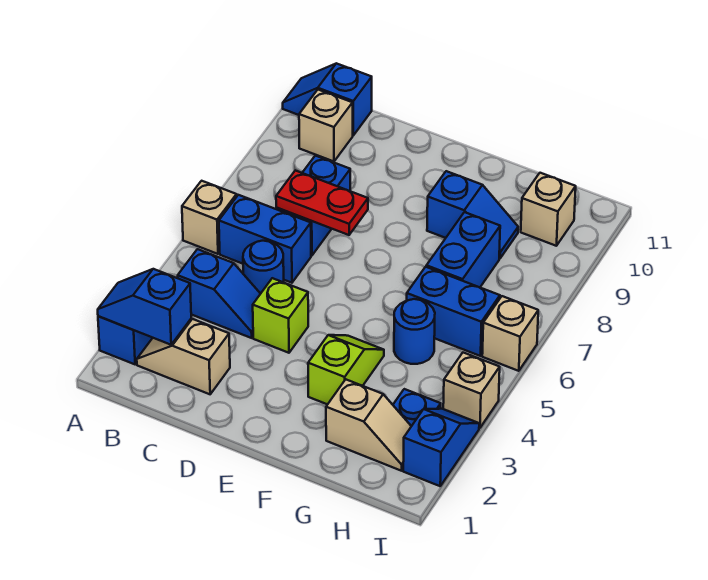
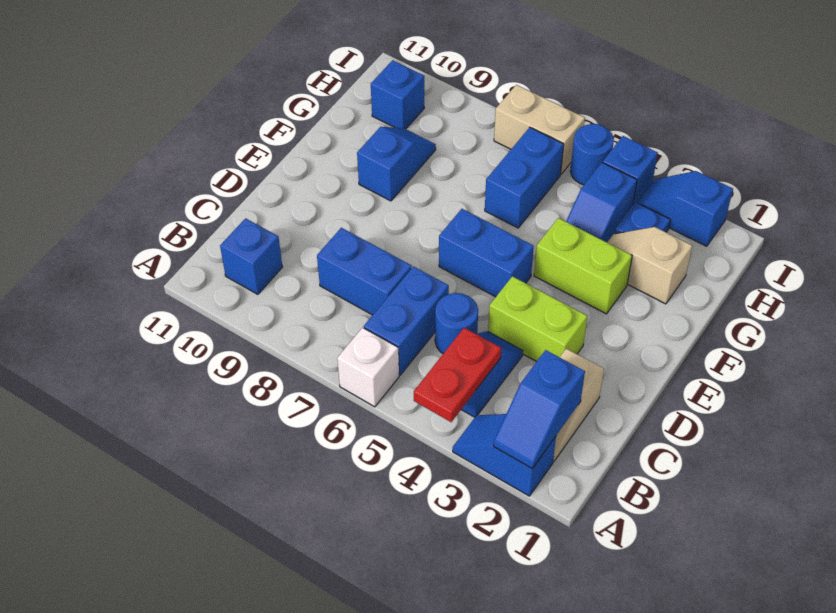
tan brick A6 level 1 -> white brick A6 level 1
blue slope A11:B11 level 1 top B -> blue slope G4:H4 level 1 top H
tan brick B10 level 1 -> blue brick B10 level 1
red plate C7:D7 level 2 -> red plate A4:B4 level 2
lime brick D4 level 1 -> lime brick D3:D4 level 1
lime slope F3:F4 level 1 top 3 -> lime brick F3:F4 level 1
tan slope G2:H2 level 1 top G -> tan slope G2:G3 level 1 top 2
blue round brick G5 level 1 -> blue round brick I5 level 1
blue brick G7:G8 level 1 -> blue brick E5:E6 level 1
tan brick H10 level 1 -> blue brick H10 level 1
tan brick I4 level 1 -> blue brick I4 level 1
tan brick I6 level 1 -> tan brick I6:I7 level 1

